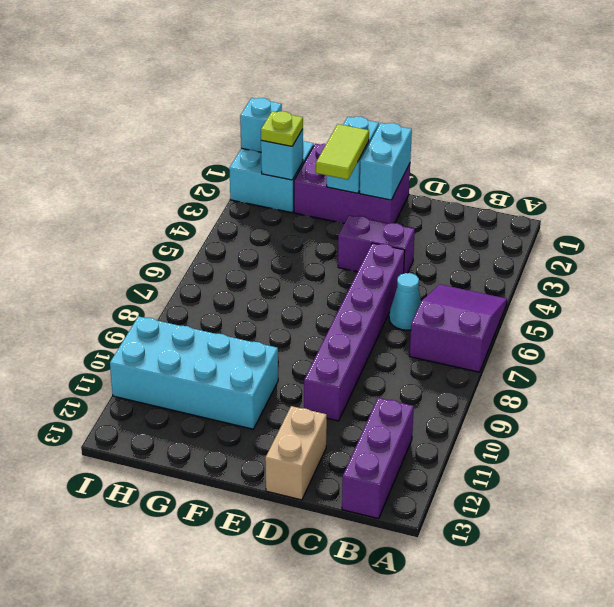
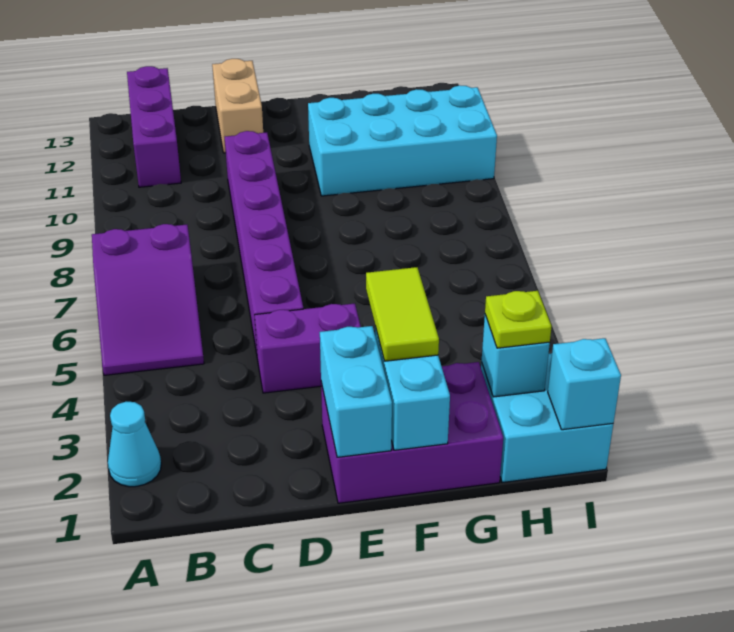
cyan cone C6 level 1 -> cyan cone A2 level 1

